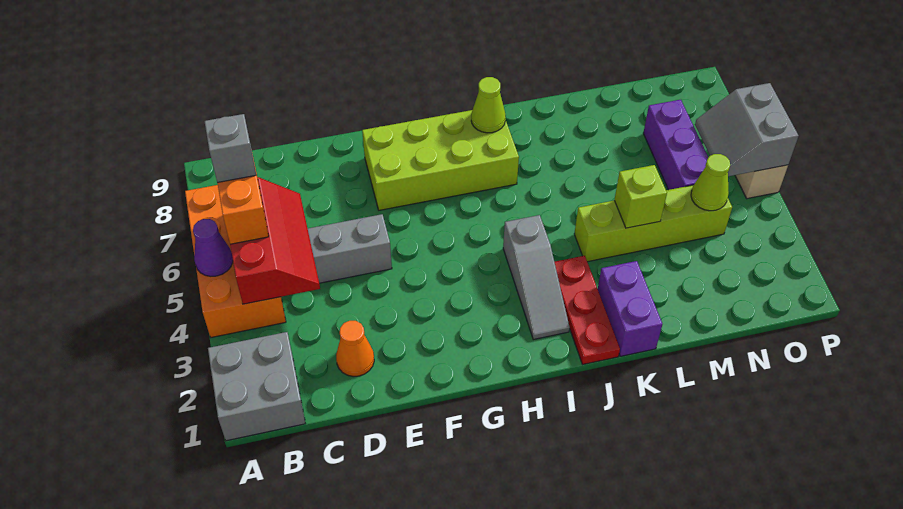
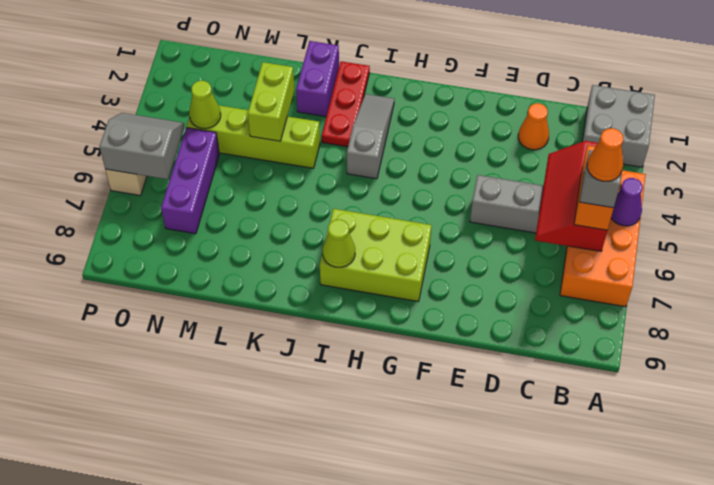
none -> orange cone B6 level 5
lime brick F7:I8 level 1 -> lime brick G7:I8 level 1
lime brick L4 level 2 -> lime brick L3:L4 level 2
grey slope O5:P6 level 2 top P -> grey slope O5:P6 level 2 top 6

